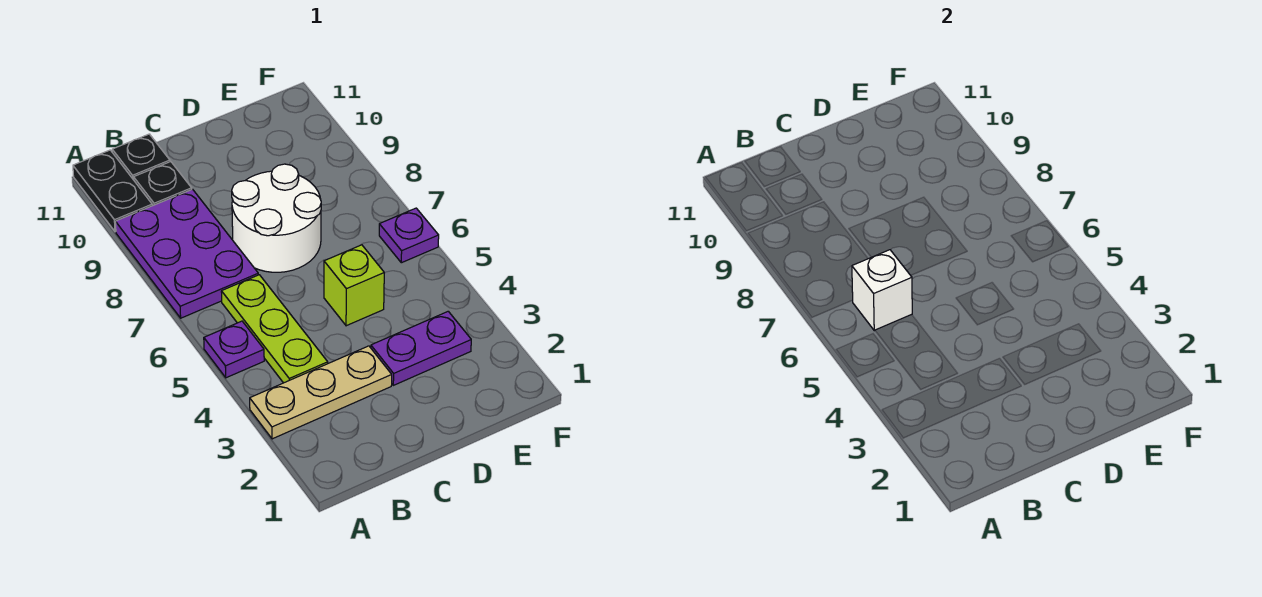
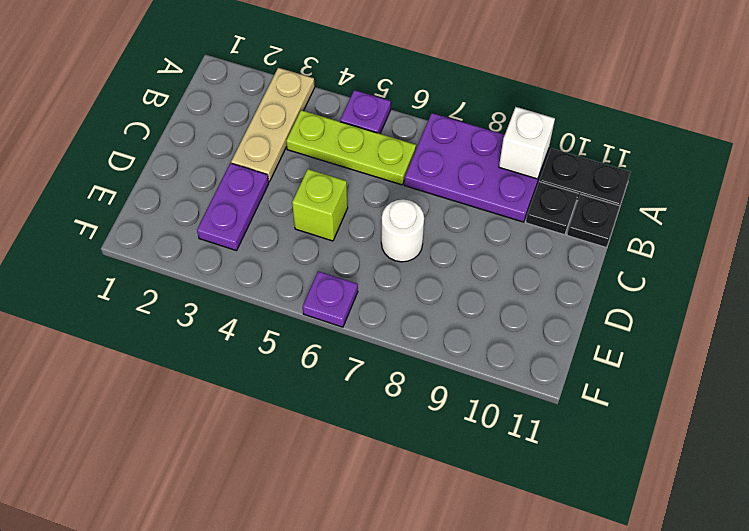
white brick B6 level 2 -> white brick A9 level 2
white round brick C7:D8 level 1 -> white round brick D7 level 1

